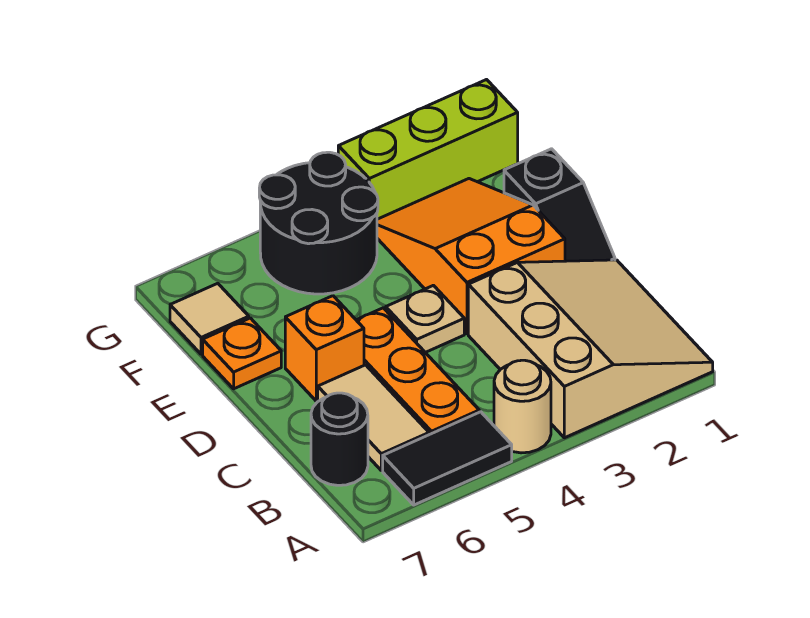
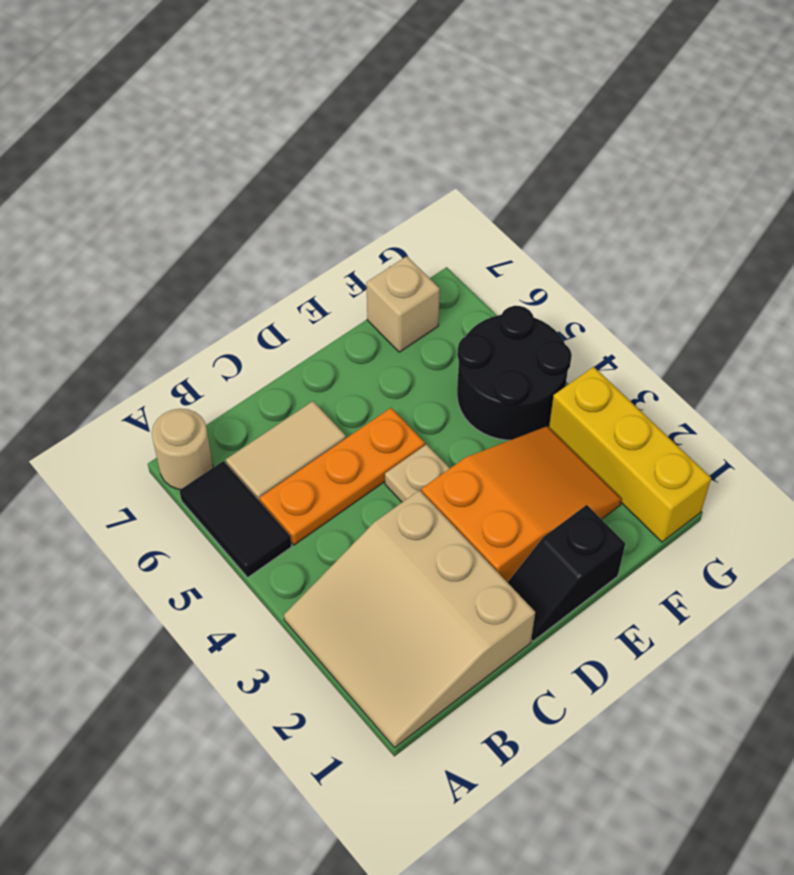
tan slope A1:C3 level 1 top 3 -> tan slope A1:C3 level 1 top C
tan round brick A4 level 1 -> tan round brick A7 level 1
black round brick B7 level 1 -> none
orange brick D6 level 1 -> none
orange plate E7 level 1 -> none
tan tile F7 level 1 -> tan brick F7 level 1
lime brick G1:G3 level 1 -> yellow brick G1:G3 level 1

